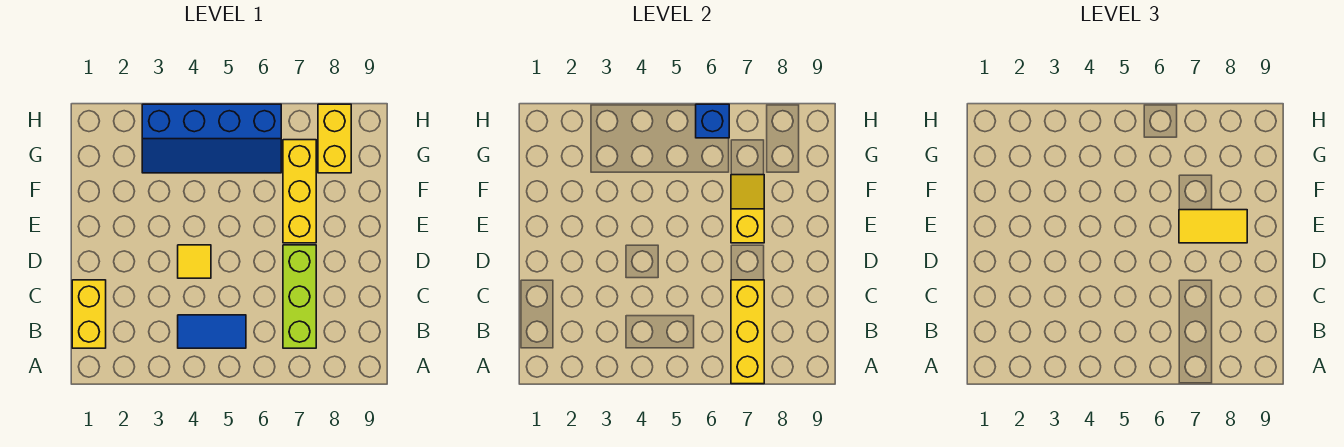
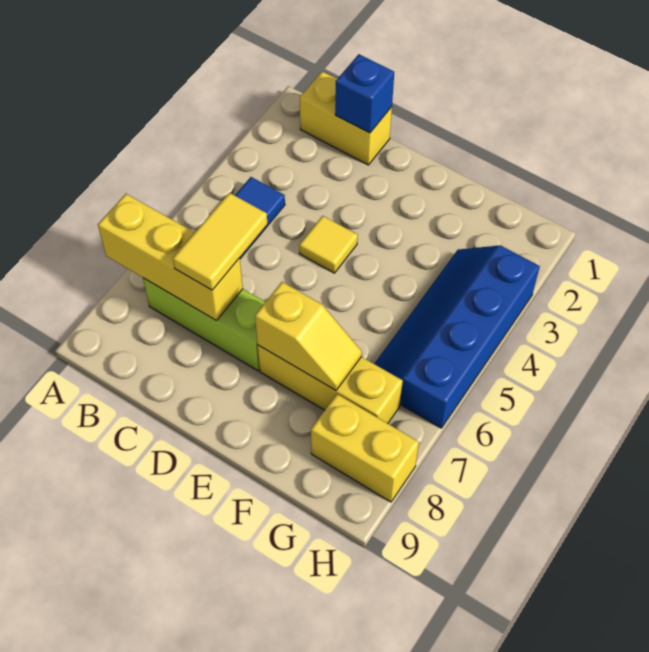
yellow tile E7:E8 level 3 -> yellow tile C6:C7 level 3
blue brick H6 level 2 -> blue brick C1 level 2

